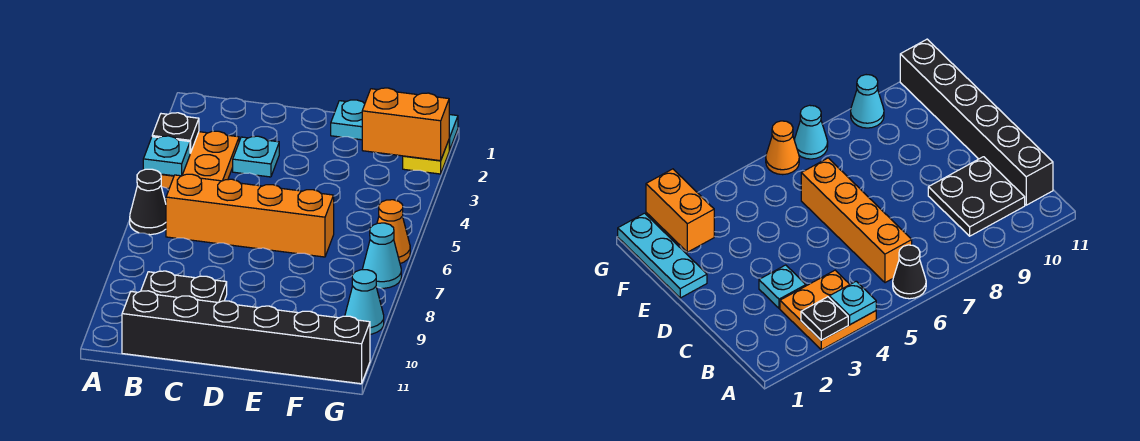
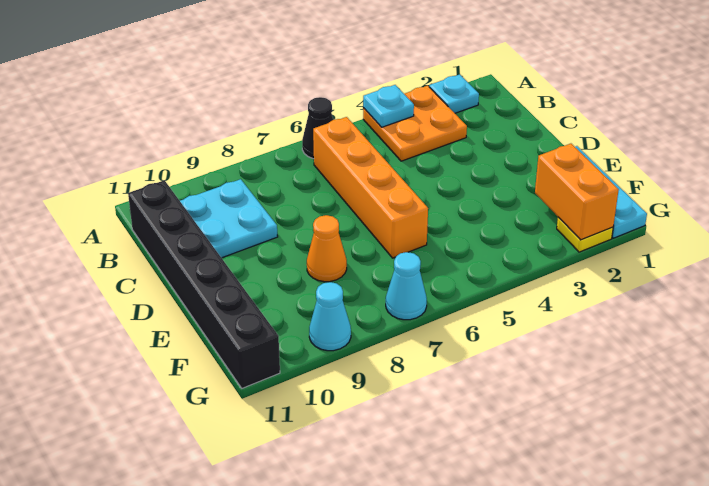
black plate A3 level 2 -> none
black plate B9:C10 level 1 -> cyan plate B9:C10 level 1
cyan plate C3 level 1 -> cyan plate A2 level 1
orange cone G6 level 1 -> orange cone E8 level 1

